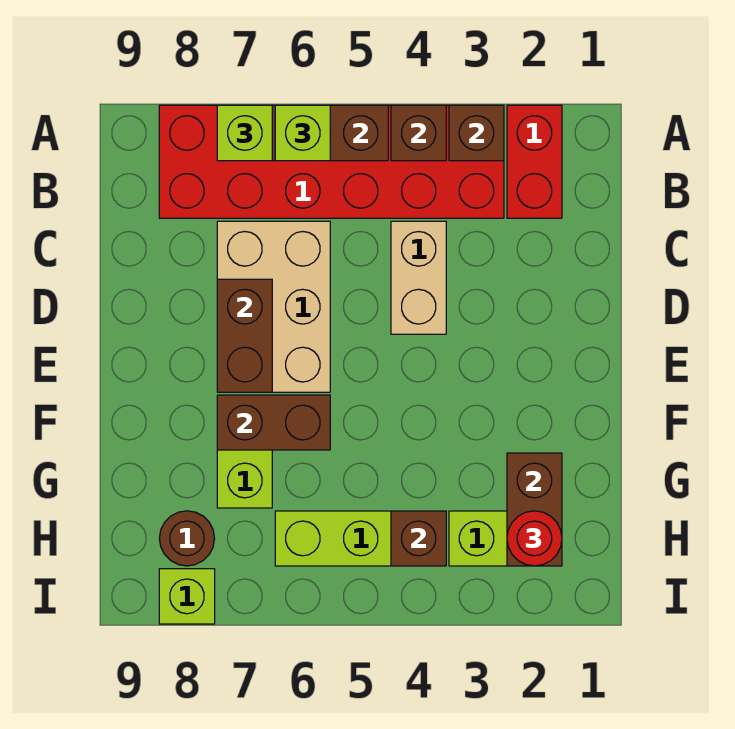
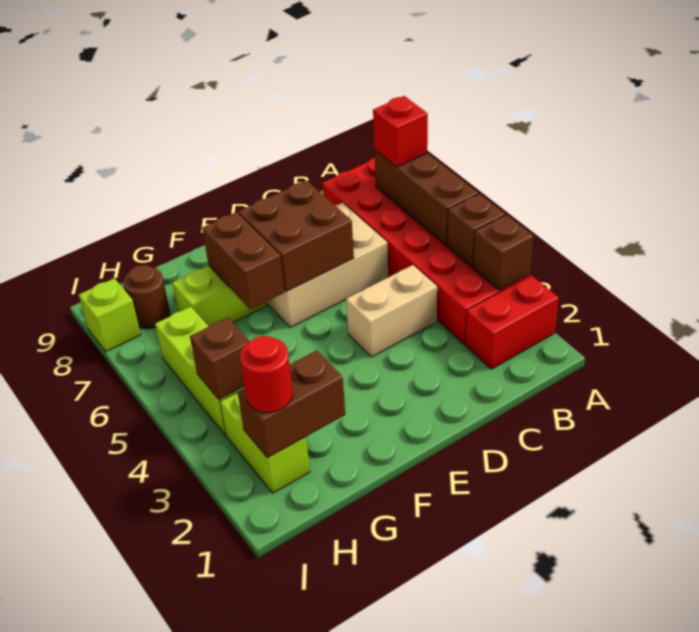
lime brick A6 level 3 -> none
lime brick A7 level 3 -> red brick A7 level 3
brown brick D7:E7 level 2 -> brown brick D6:E7 level 2

